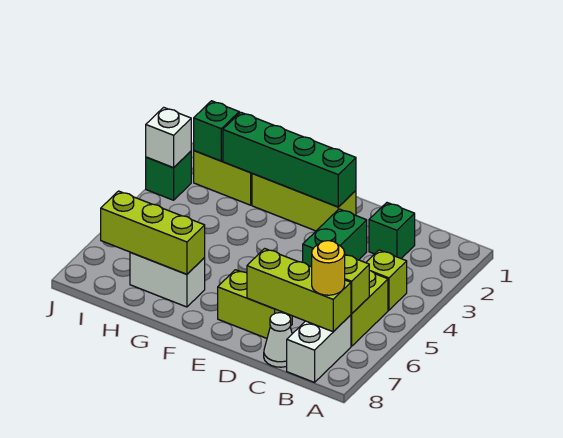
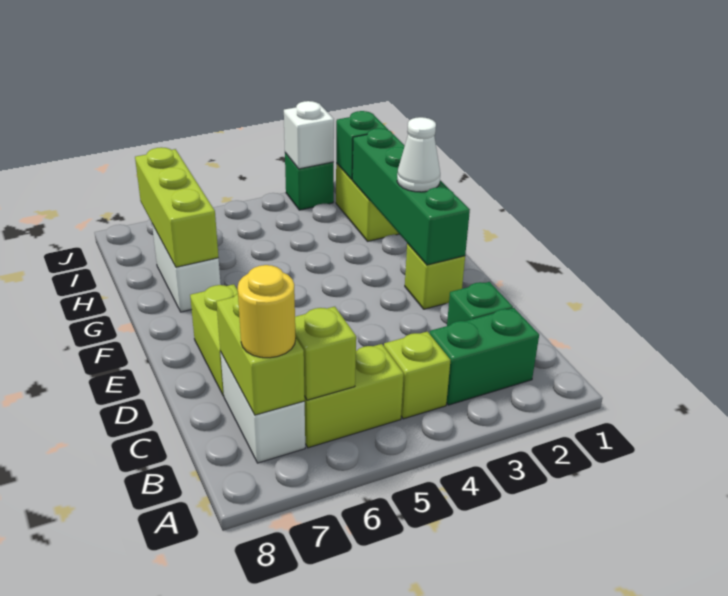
white brick B7:B8 level 1 -> white brick B7:C7 level 1
lime brick B7:D7 level 2 -> lime brick B7:C7 level 2
white cone C8 level 1 -> white cone F2 level 3
green brick D3:D4 level 1 -> green brick B2:B3 level 1
lime brick E2:G2 level 1 -> lime brick E2 level 1

